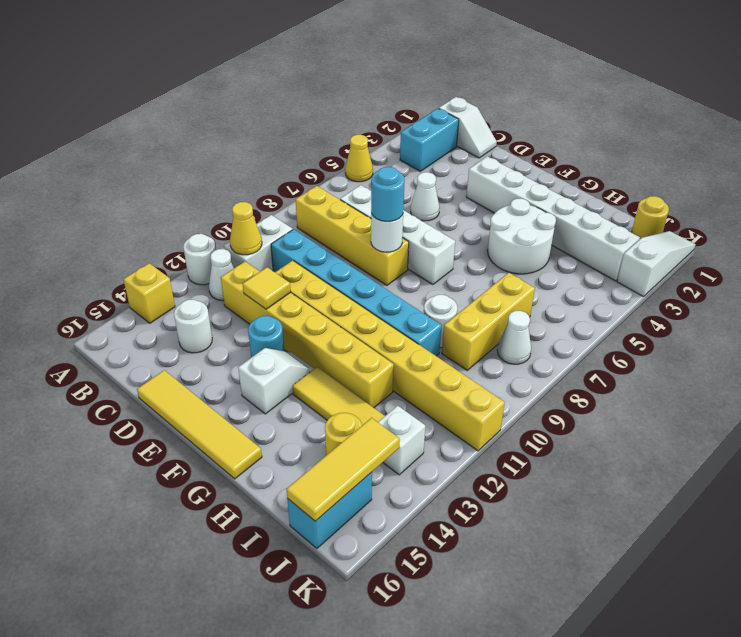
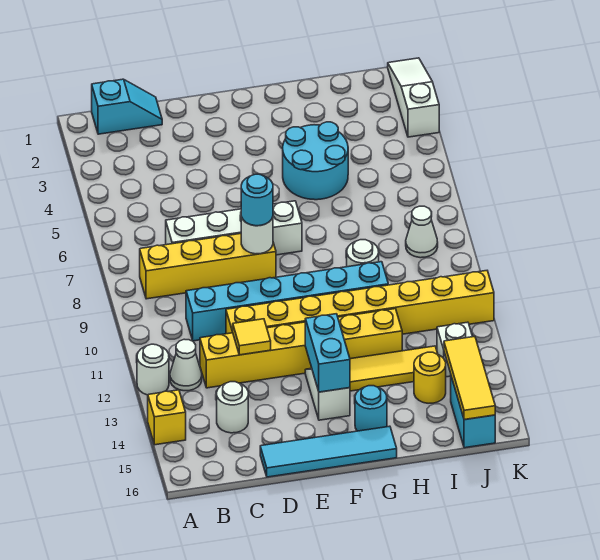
yellow cone A5 level 1 -> none
white slope B1:C1 level 1 top B -> cyan slope B1:C1 level 1 top B
cyan brick B2:B3 level 1 -> cyan brick F13:F14 level 2
white brick B10:B11 level 1 -> none
yellow cone B11 level 2 -> none
white cone D5 level 1 -> none
yellow tile D16:G16 level 1 -> cyan tile D16:G16 level 1
white brick E3:J3 level 1 -> none
cyan round brick E13 level 1 -> cyan round brick G15 level 1
white round brick G4:H5 level 1 -> cyan round brick G4:H5 level 1
yellow brick I7:I9 level 1 -> none
yellow round brick J1 level 1 -> none

